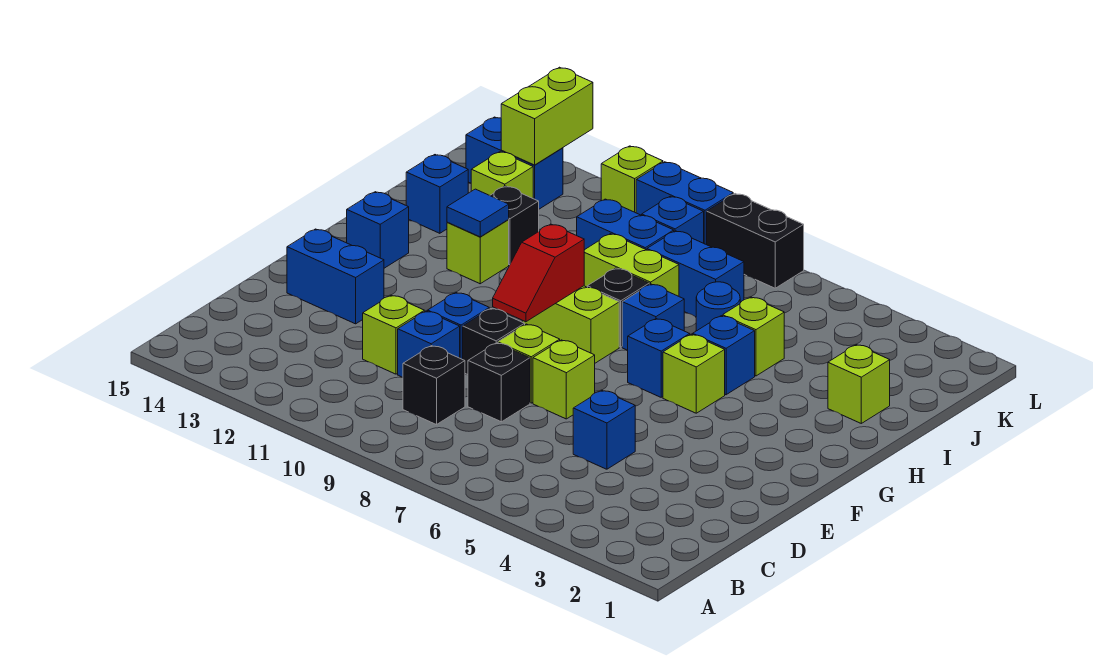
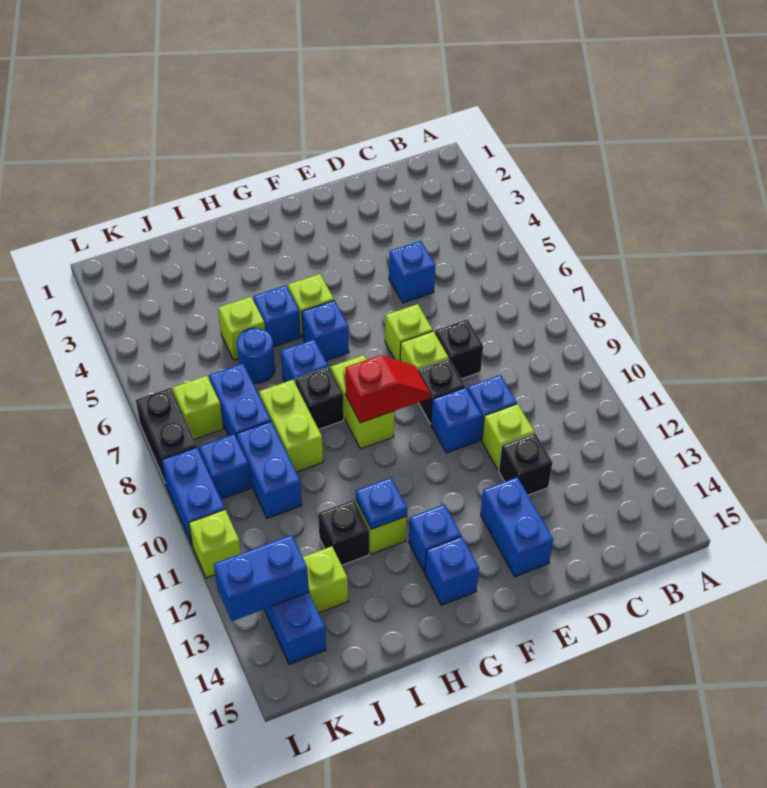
black brick C9 level 1 -> black brick D12 level 1
blue tile H12 level 2 -> blue plate H12 level 2
lime brick I2 level 1 -> lime brick K7 level 1
blue brick I14 level 1 -> blue brick G13 level 1
lime brick K13:L13 level 2 -> blue brick K13:L13 level 2

